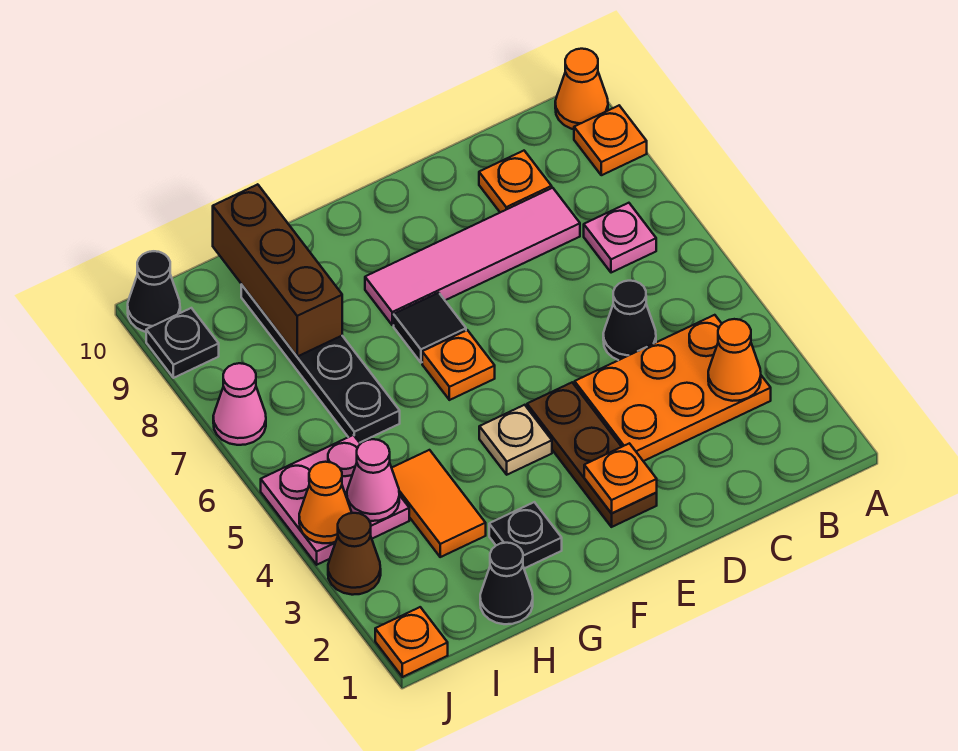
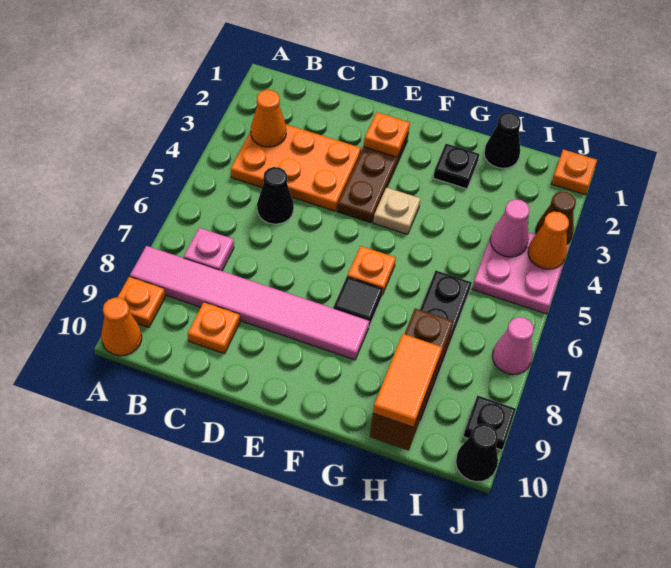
pink tile C8:F8 level 1 -> pink tile A8:F8 level 1
orange tile H3:H4 level 1 -> orange tile H9:H10 level 3

